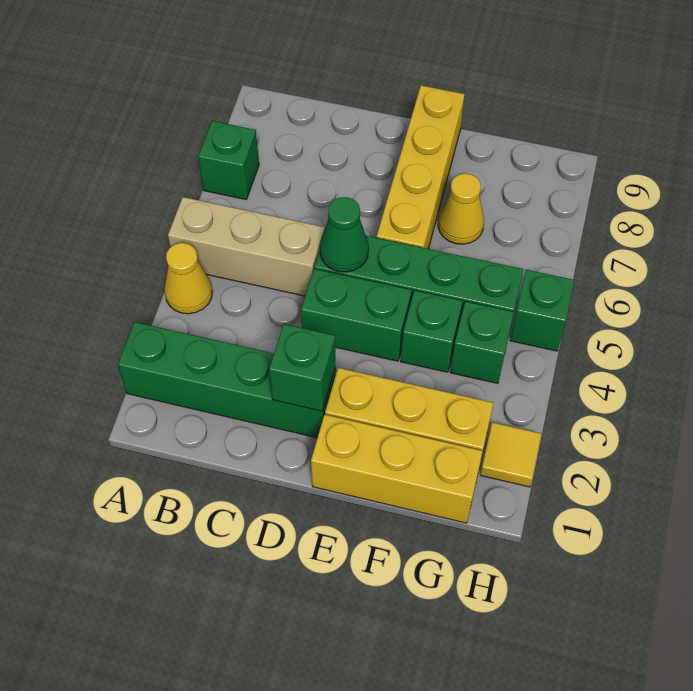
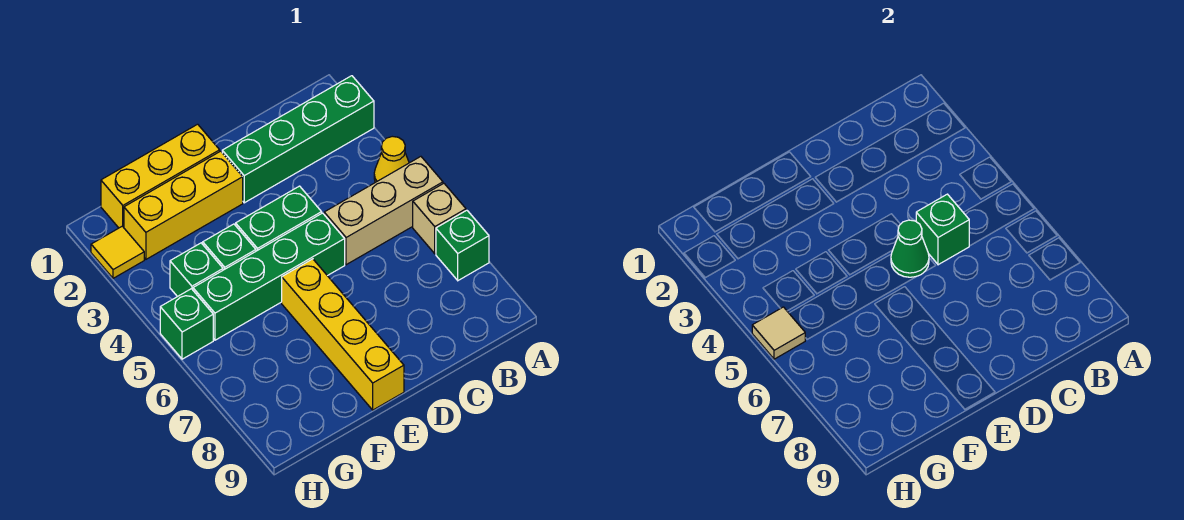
none -> tan brick A6 level 1
green brick D2 level 2 -> green brick C5 level 2
yellow cone F7 level 1 -> none
none -> tan tile H5 level 2

